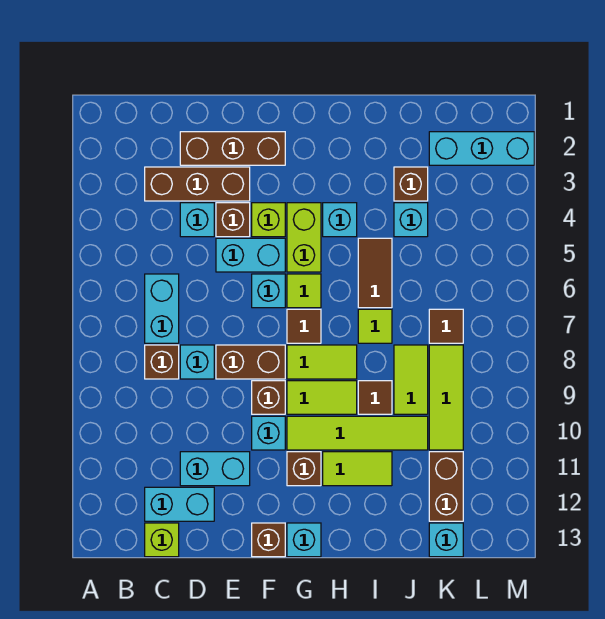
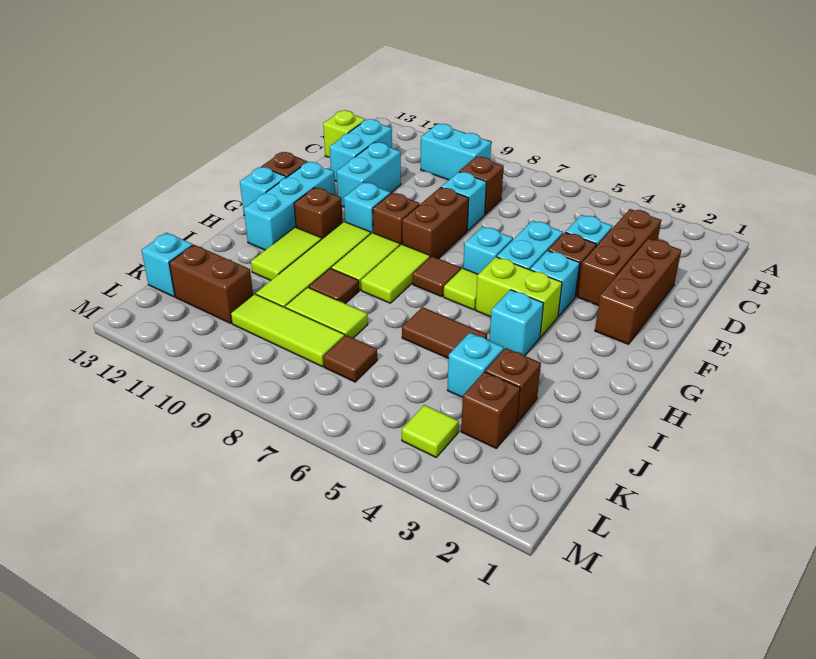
cyan brick C6:C7 level 1 -> cyan brick B9:B10 level 1
lime brick F4 level 1 -> cyan brick F4 level 1
lime tile I7 level 1 -> lime tile L4 level 1
cyan brick K2:M2 level 1 -> cyan brick F12:H12 level 1
none -> brown brick K3 level 1

